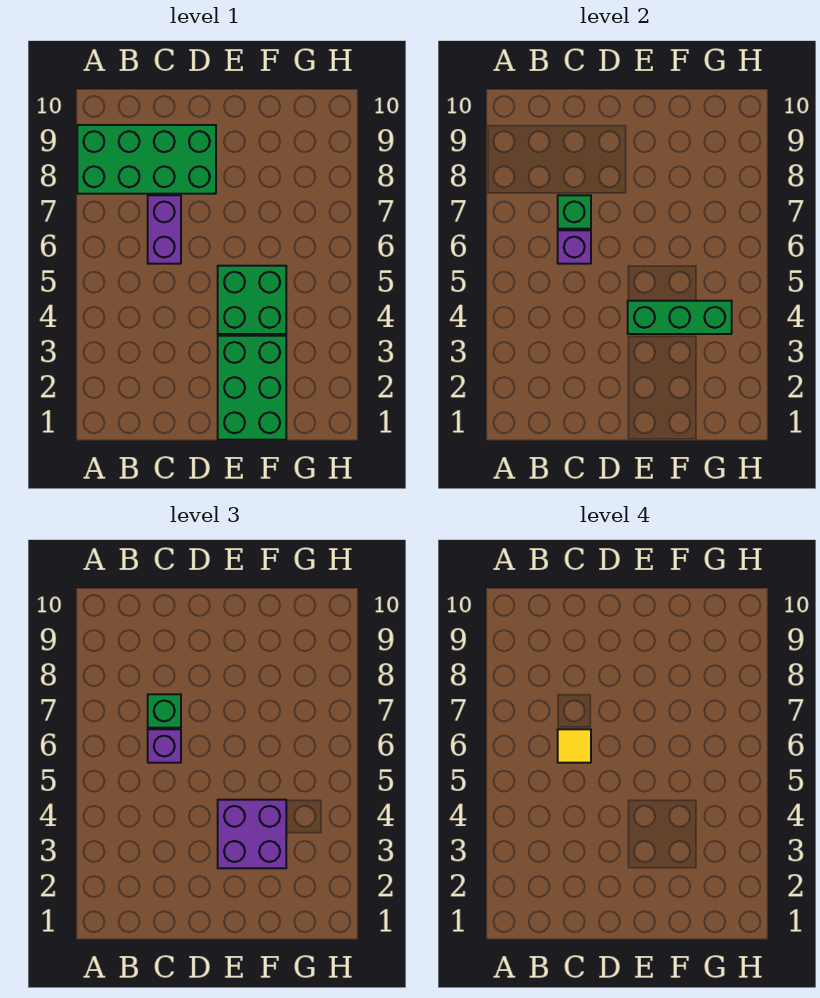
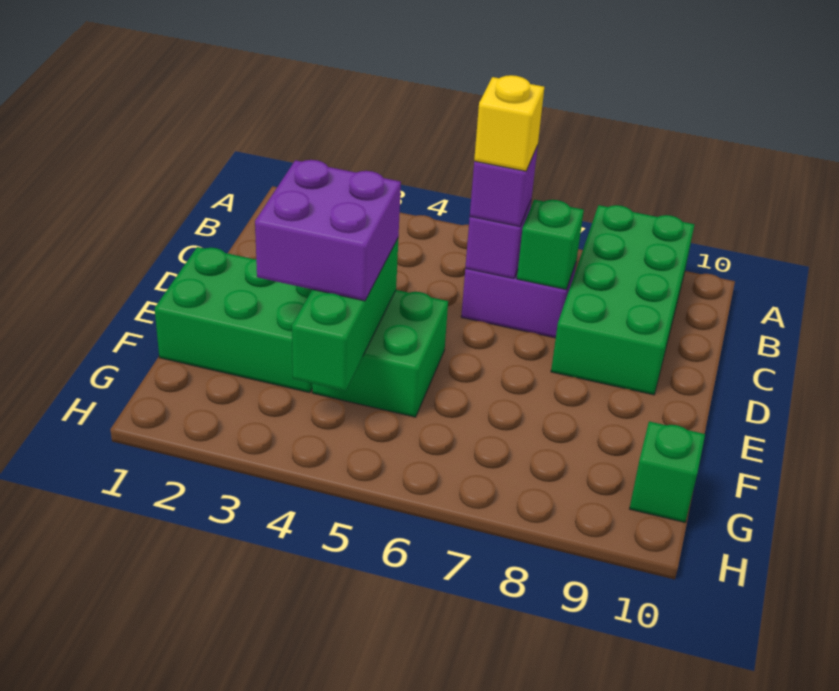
yellow tile C6 level 4 -> yellow brick C6 level 4
green brick C7 level 3 -> green brick G10 level 1

